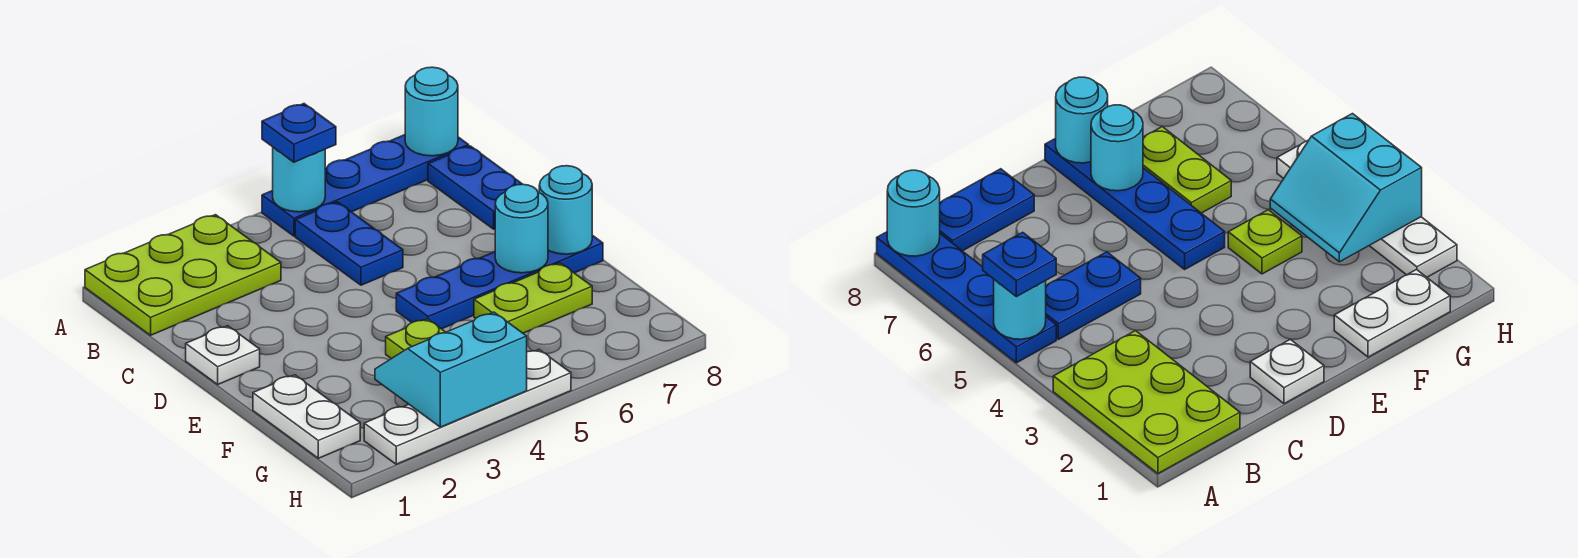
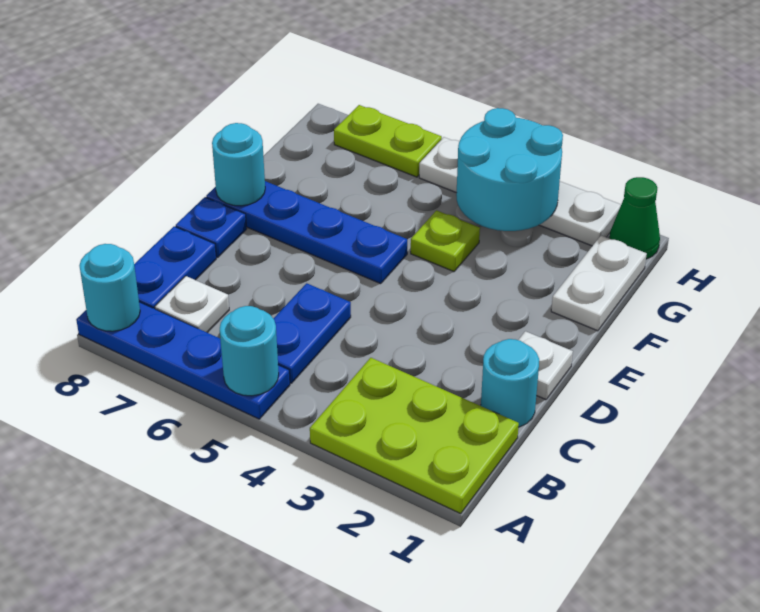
blue plate A5 level 3 -> blue plate D8 level 1
none -> white plate B7 level 1
cyan round brick E7 level 2 -> cyan round brick C1 level 1
lime plate F6:F7 level 1 -> lime plate H6:H7 level 1
cyan slope G3:H4 level 2 top H -> cyan round brick G3:H4 level 2
none -> green cone H1 level 1

